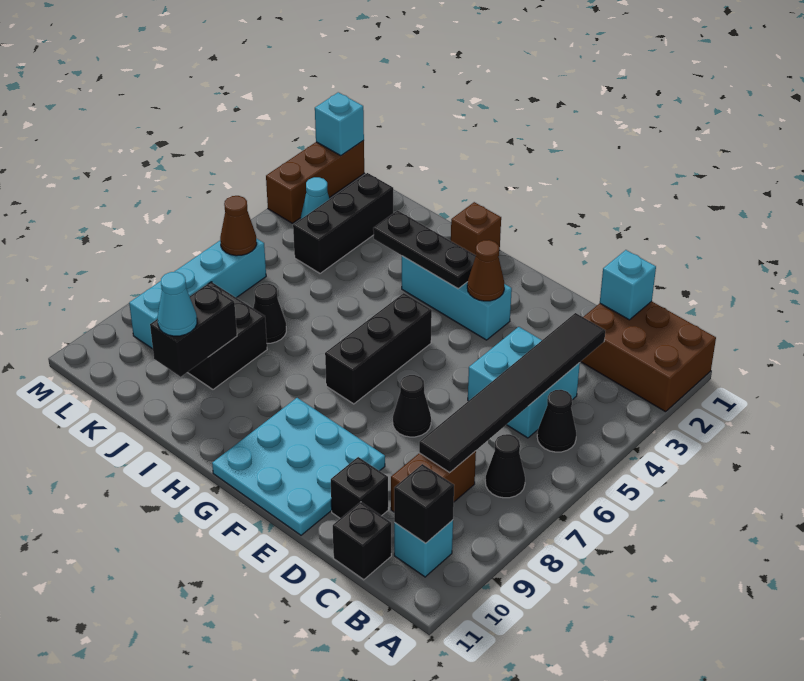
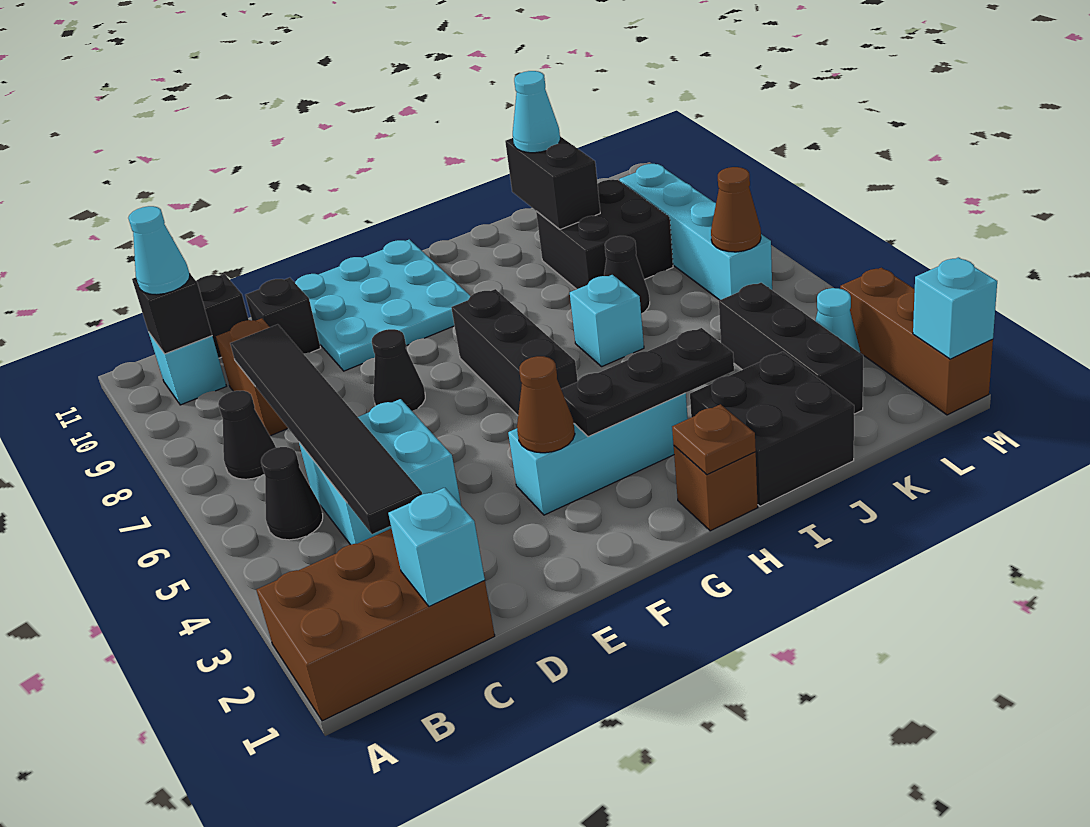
none -> cyan cone B10 level 3
none -> brown plate H1 level 2
none -> black brick I1:J2 level 1
none -> cyan brick I6 level 1

